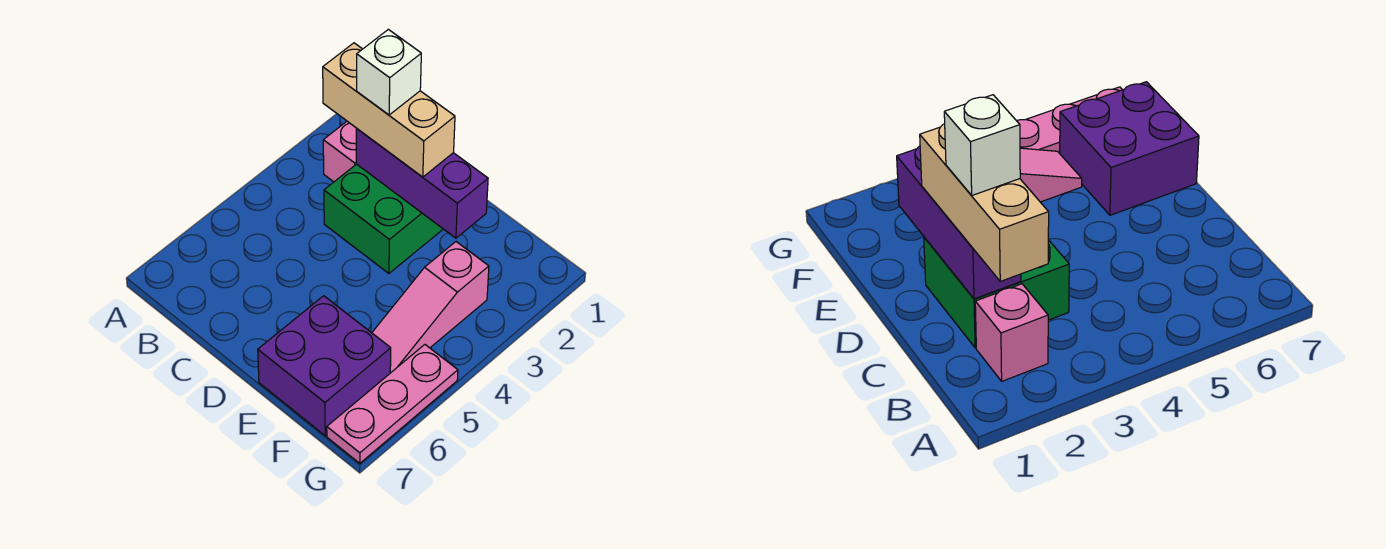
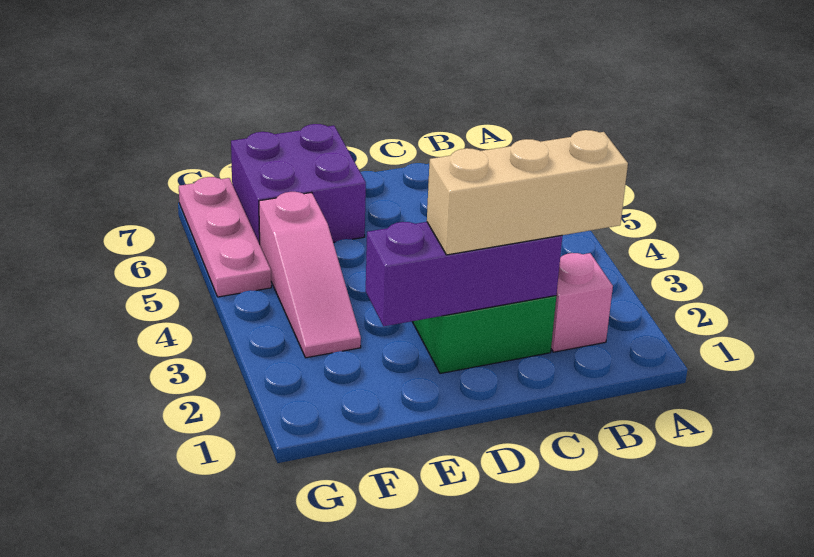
white brick C2 level 4 -> none
pink slope F3:F5 level 1 top 3 -> pink slope F3:F5 level 1 top 5

